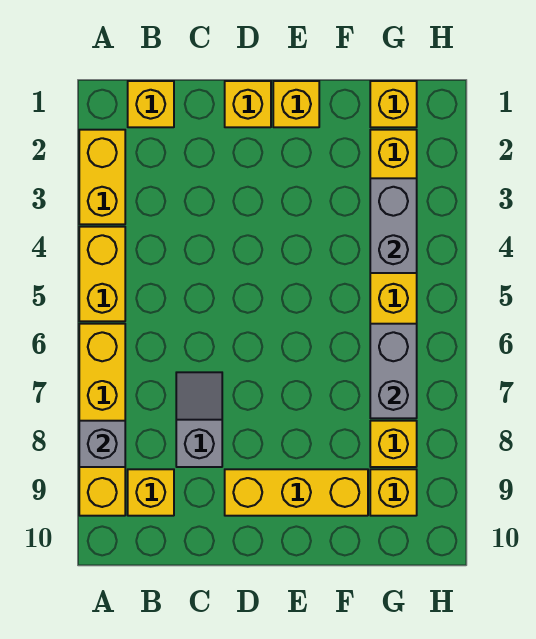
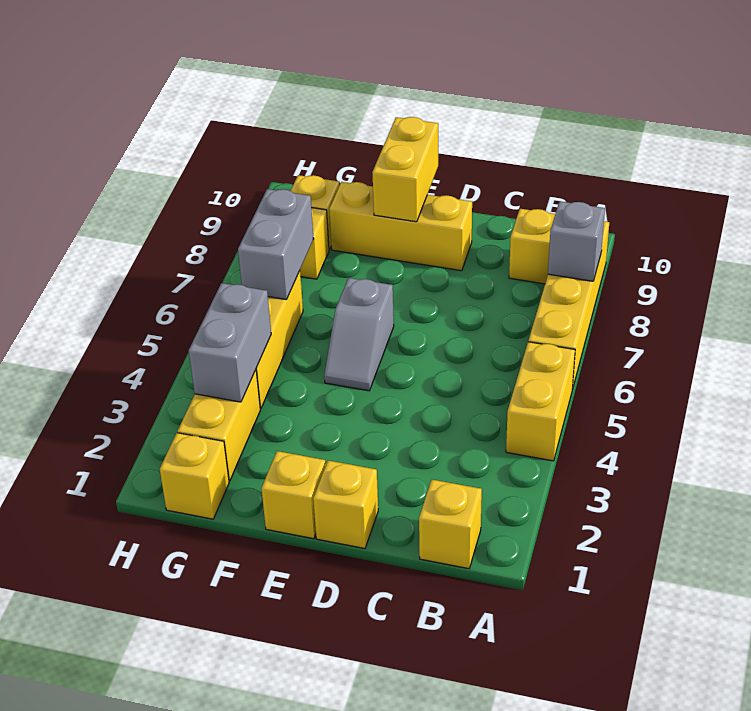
yellow brick A2:A3 level 1 -> yellow brick E9:E10 level 2
grey slope C7:C8 level 1 top 8 -> grey slope E5:E6 level 1 top 6

